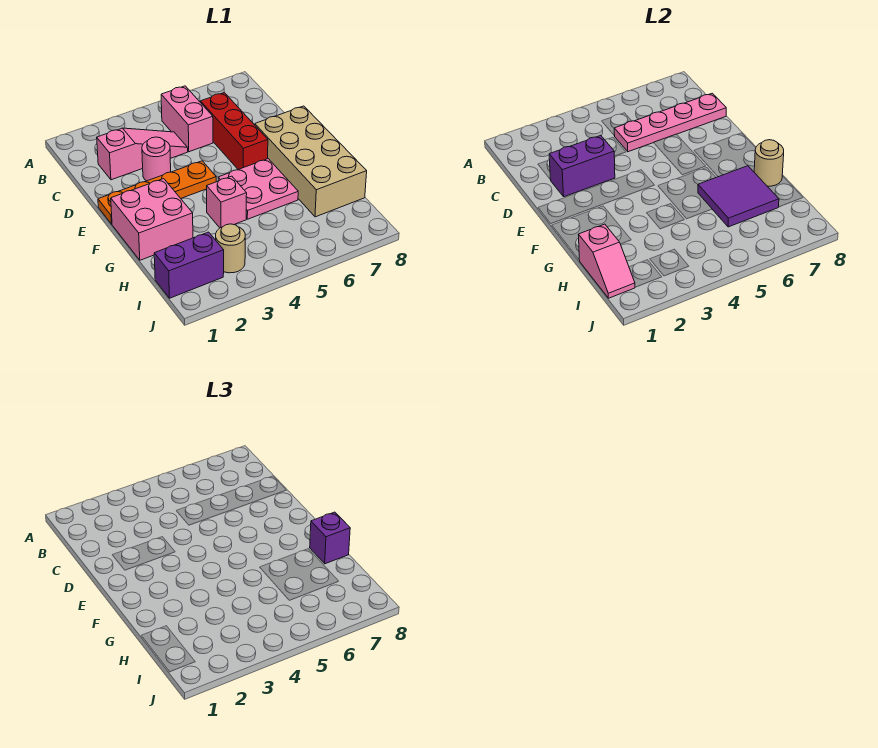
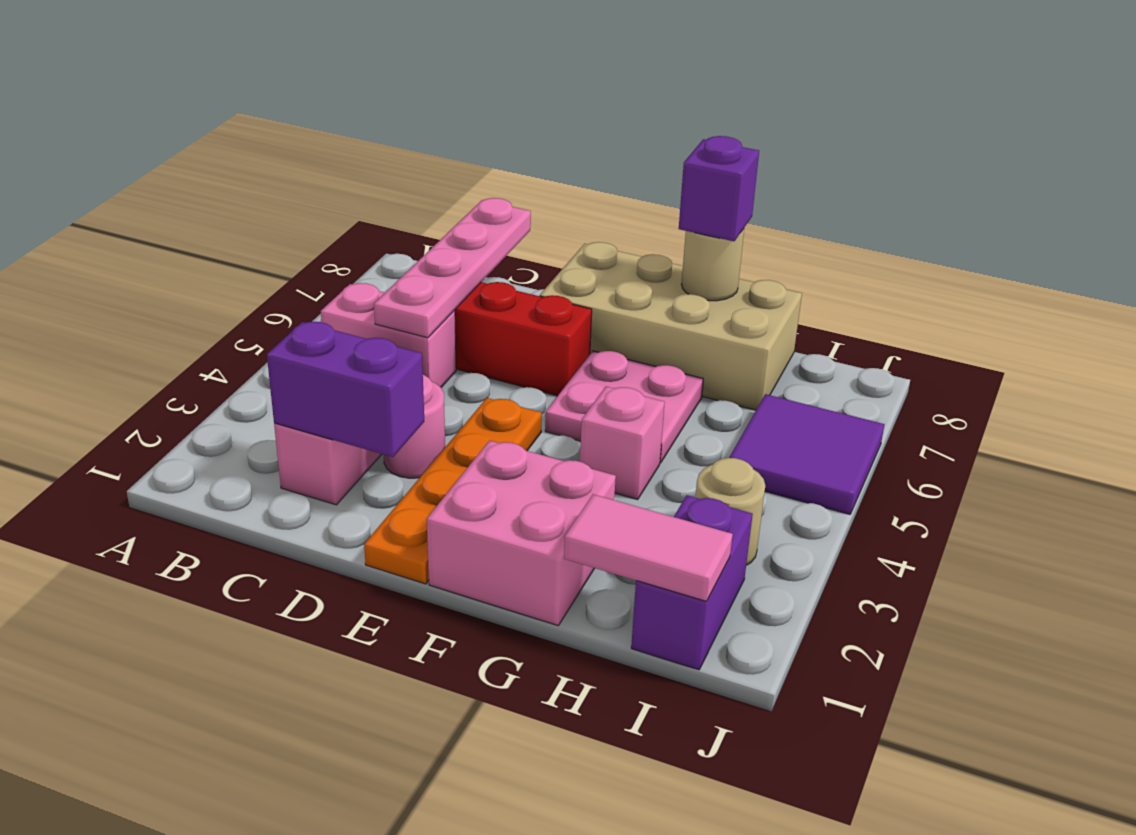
purple brick D2:D3 level 2 -> purple brick C2:D2 level 2
purple tile G6:H7 level 2 -> purple tile I5:J6 level 1
pink slope H1:I1 level 2 top H -> pink tile H1:I1 level 2

